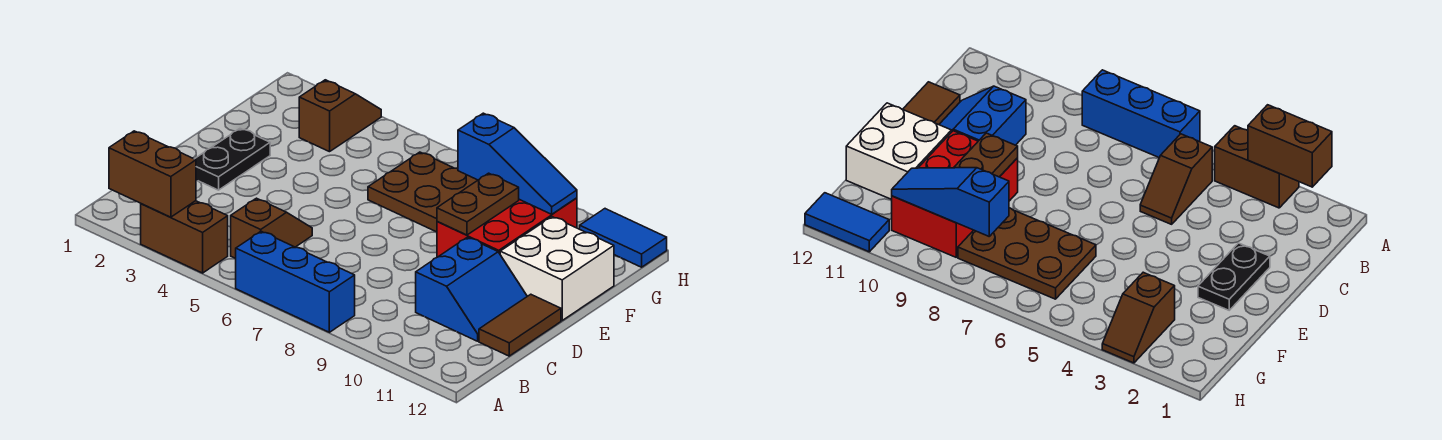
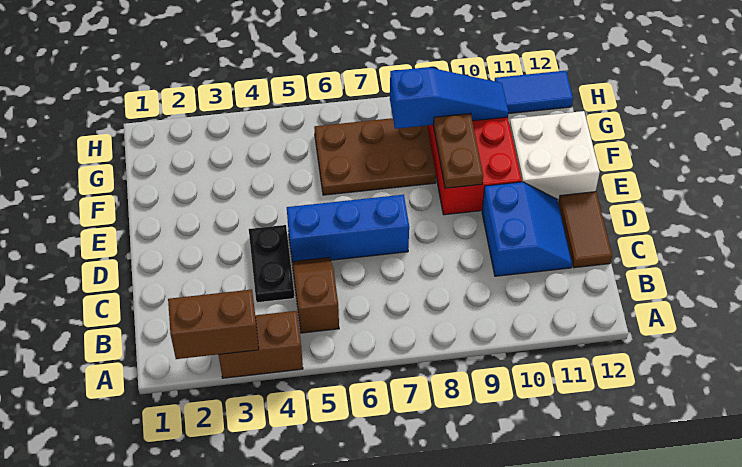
blue brick A6:A8 level 1 -> blue brick D5:D7 level 1
black plate D2:E2 level 1 -> black plate C4:D4 level 1
brown slope G3:H3 level 1 top G -> none

